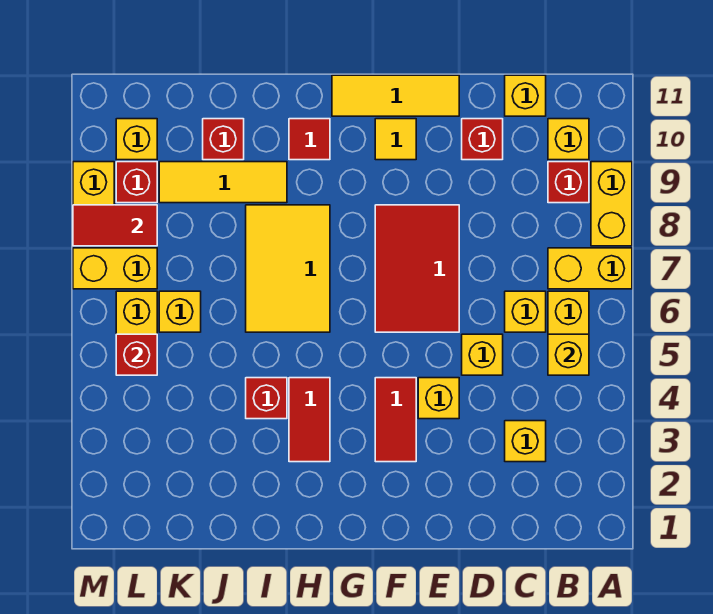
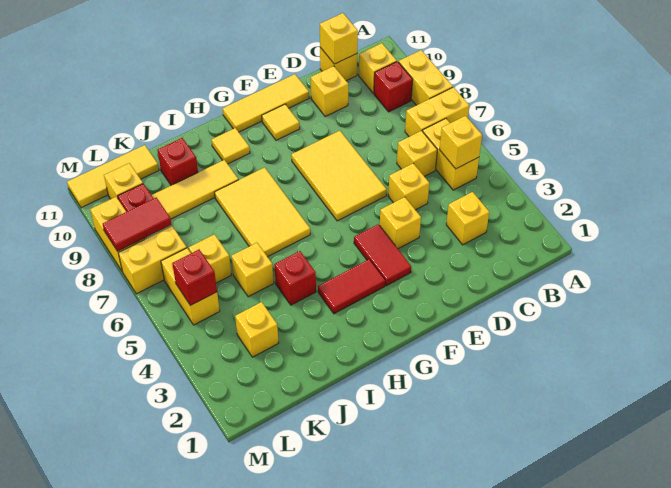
none -> yellow brick C11 level 2
red brick D10 level 1 -> yellow brick D10 level 1
red tile E6:F8 level 1 -> yellow tile E6:F8 level 1
red tile H3:H4 level 1 -> red tile G3:H3 level 1
red tile H10 level 1 -> yellow tile H10 level 1
none -> yellow brick J5 level 1
none -> yellow brick K3 level 1
none -> yellow tile K11:M11 level 1

